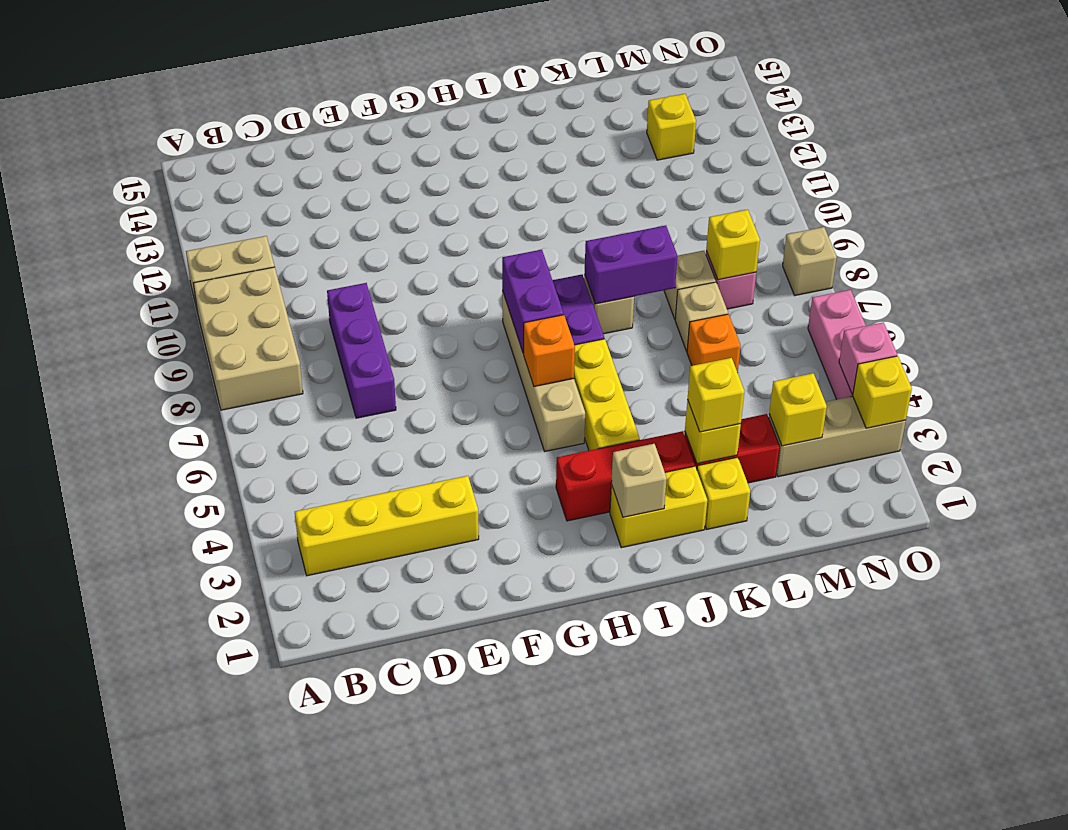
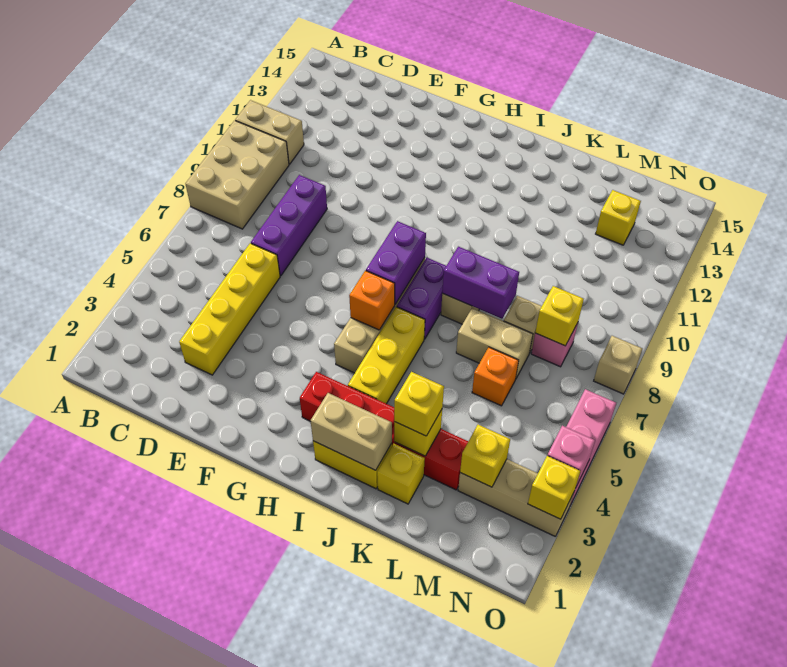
yellow brick B3:E3 level 1 -> yellow brick D3:D6 level 1
tan brick I2 level 2 -> tan brick I2:J2 level 2
tan brick L7 level 1 -> tan brick K7:L7 level 1

